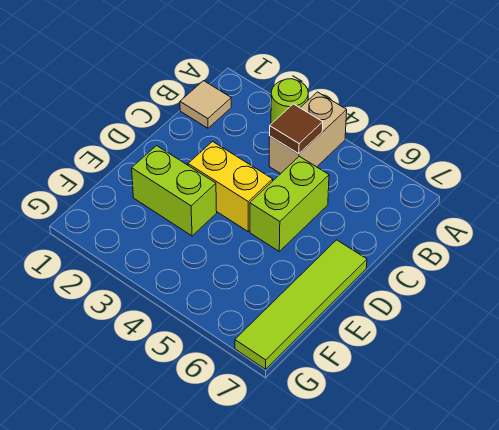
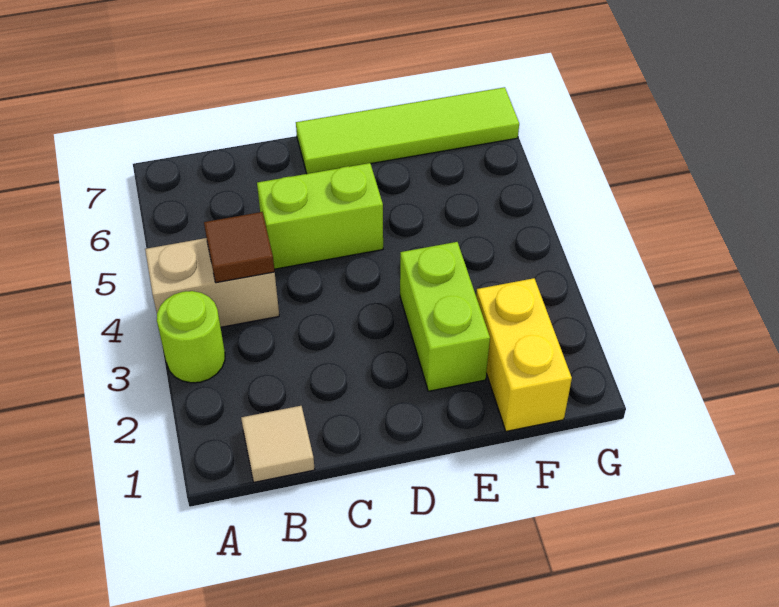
yellow brick D3:D4 level 1 -> yellow brick F1:F2 level 1

